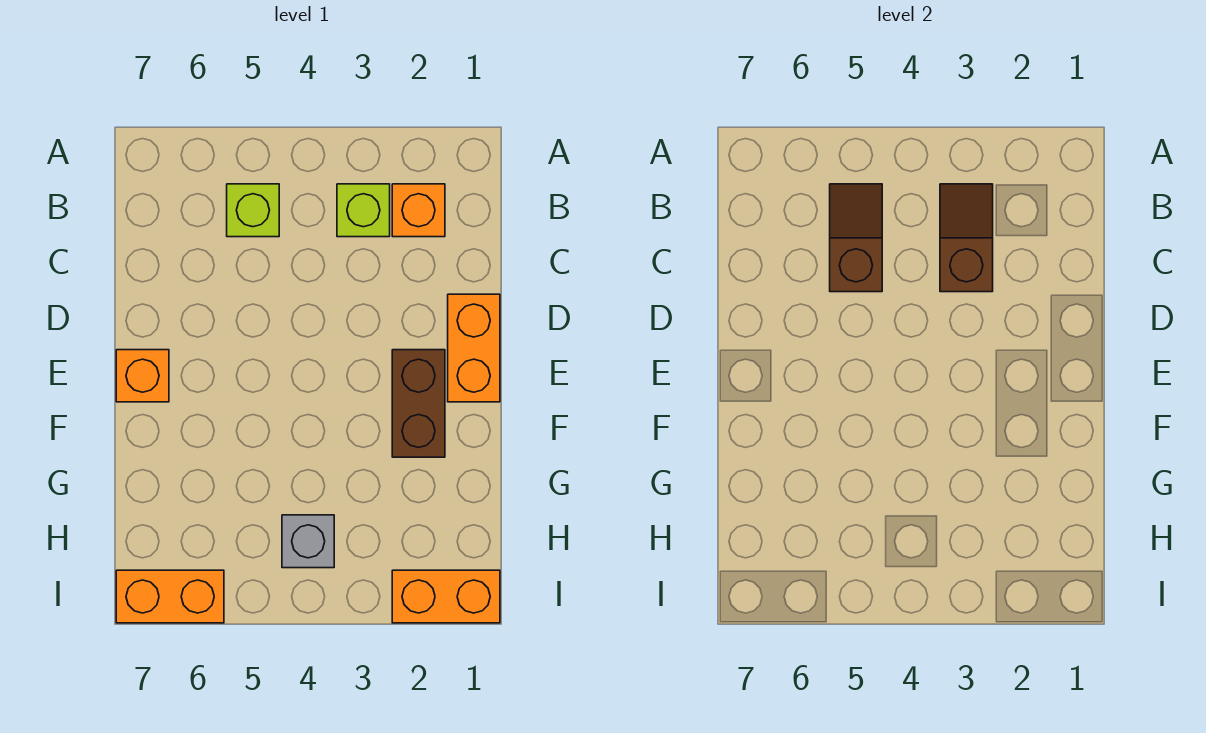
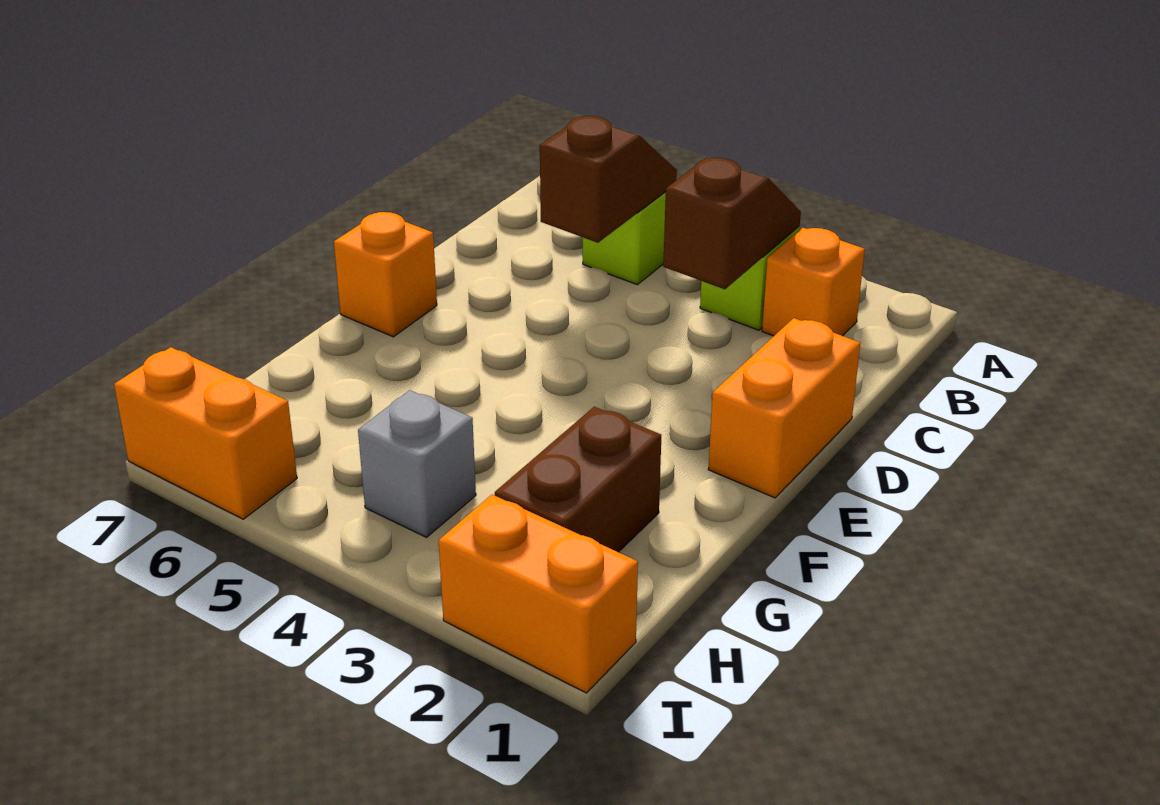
brown brick E2:F2 level 1 -> brown brick G2:H2 level 1

